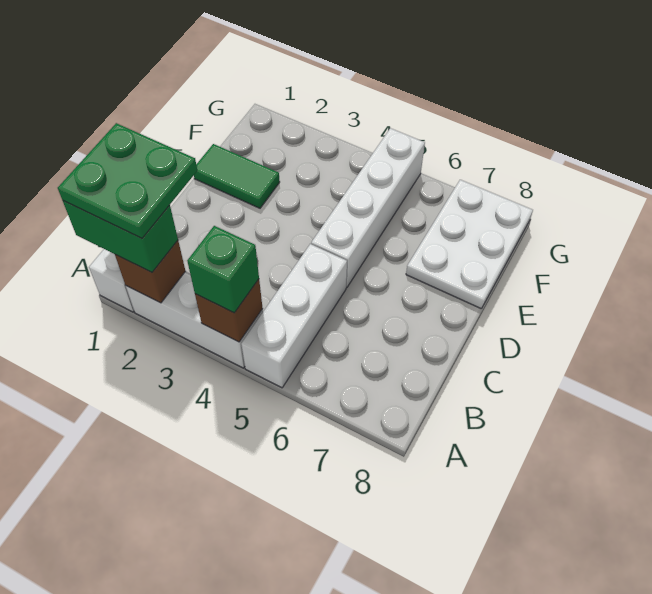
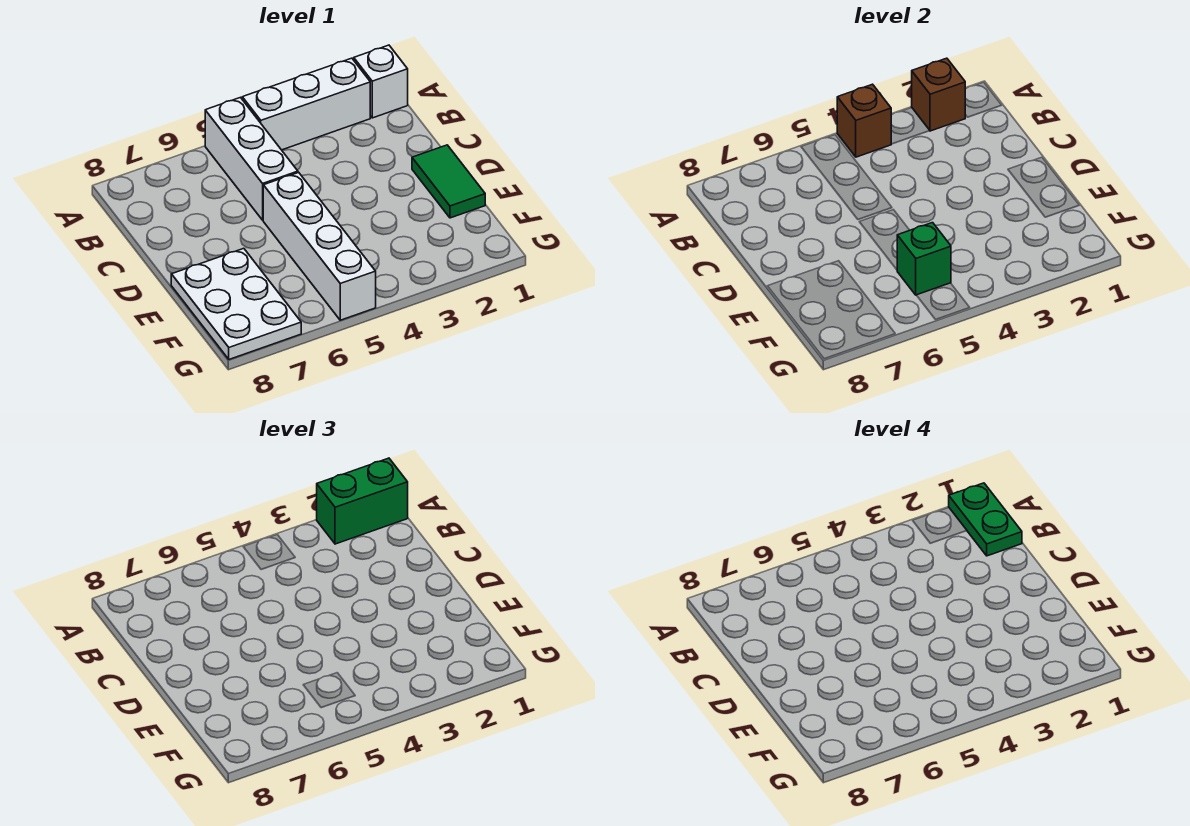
green plate A1:B2 level 4 -> green plate A1:B1 level 4
green brick A4 level 3 -> green brick F5 level 2
green tile E1:E2 level 1 -> green tile D1:E1 level 1

